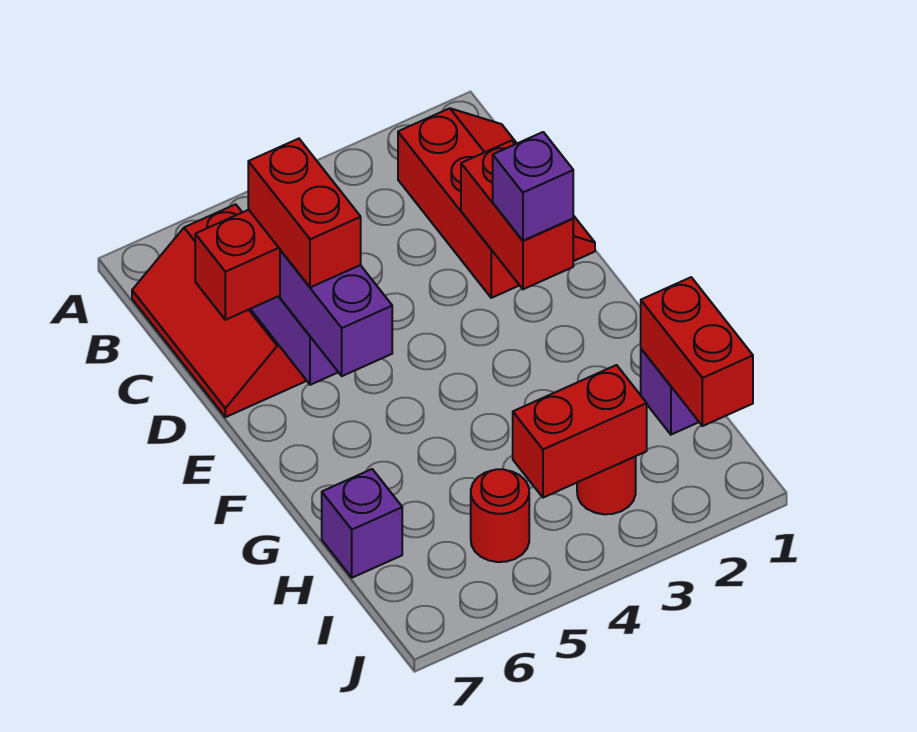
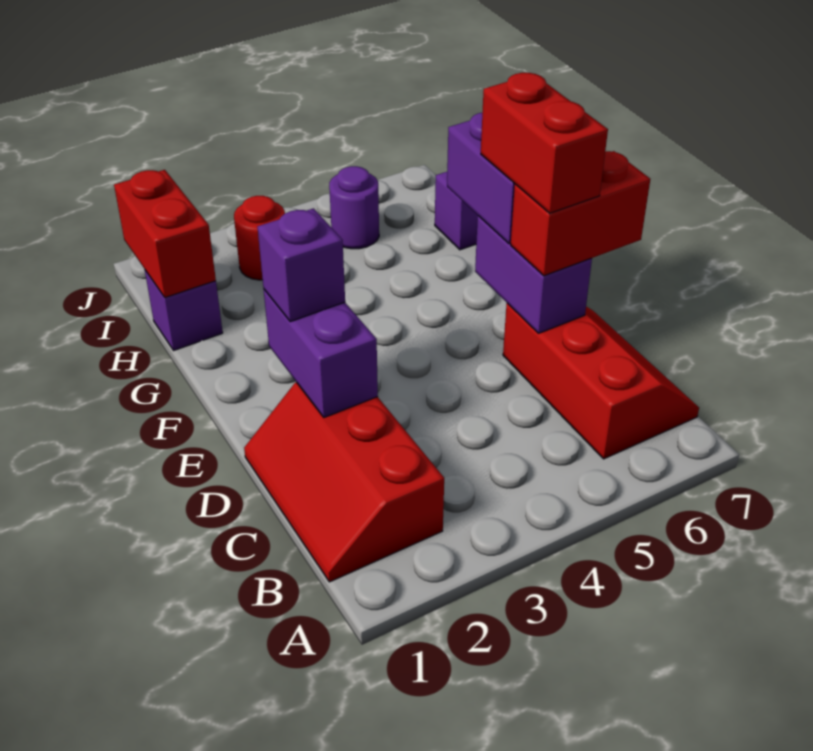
red brick D2:E2 level 2 -> purple brick D2:E2 level 2
red brick I3:I4 level 2 -> none
red round brick I5 level 1 -> purple round brick I5 level 1

